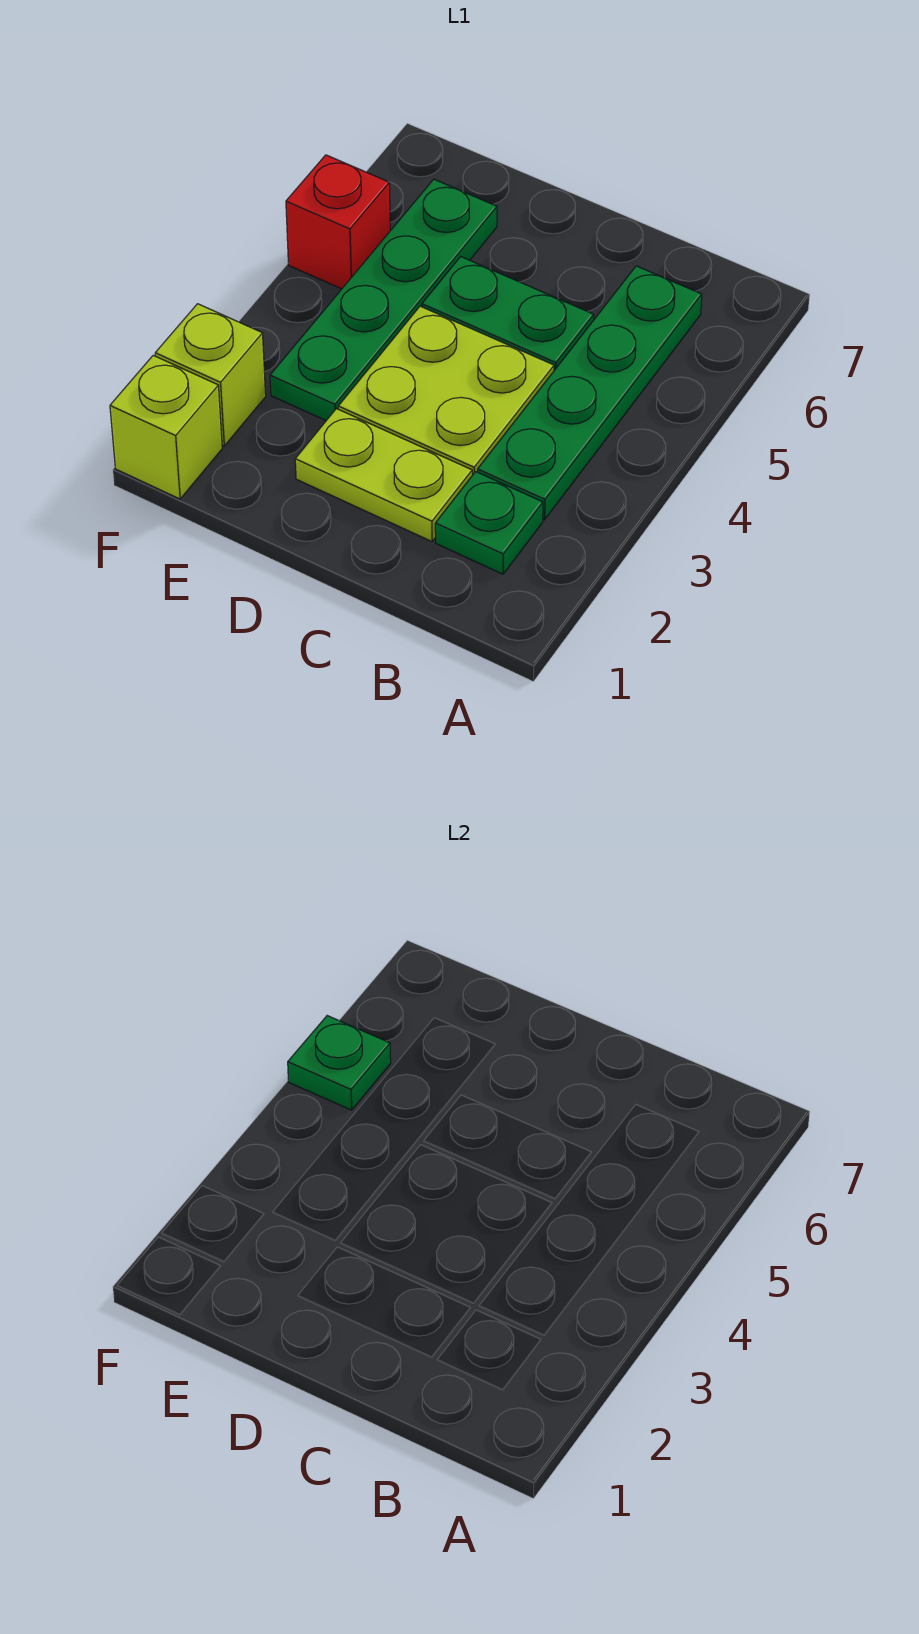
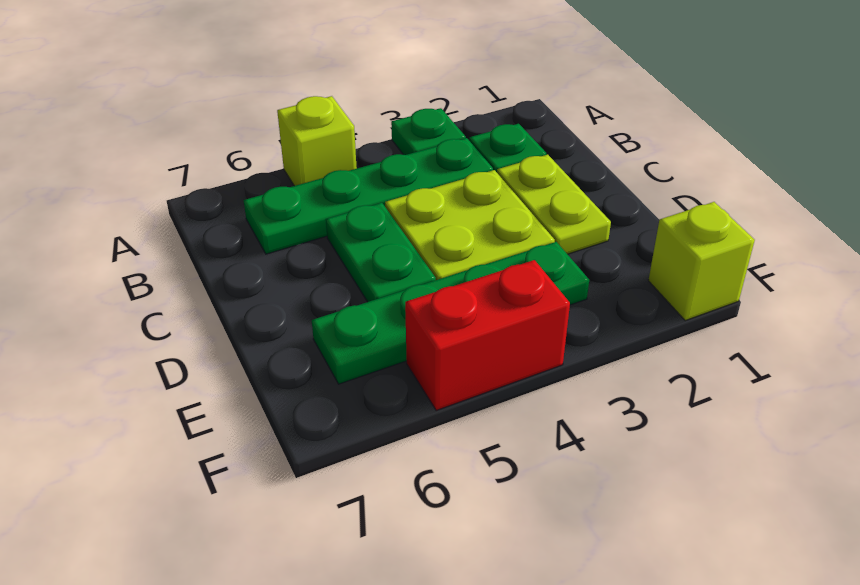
lime brick F2 level 1 -> lime brick A5 level 1
red brick F5 level 1 -> red brick F4:F5 level 1
green plate F5 level 2 -> green plate A3 level 1

